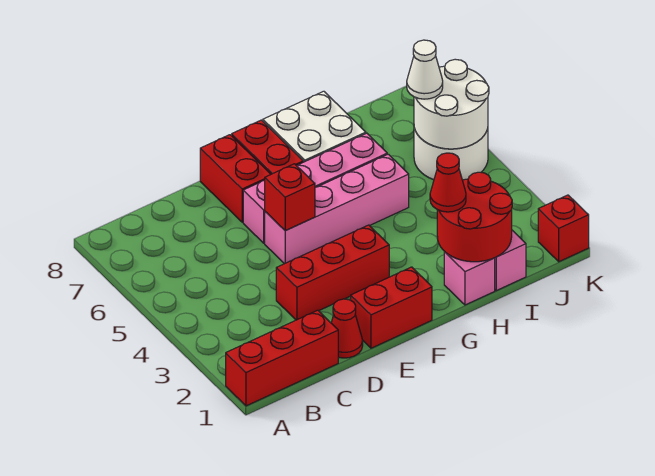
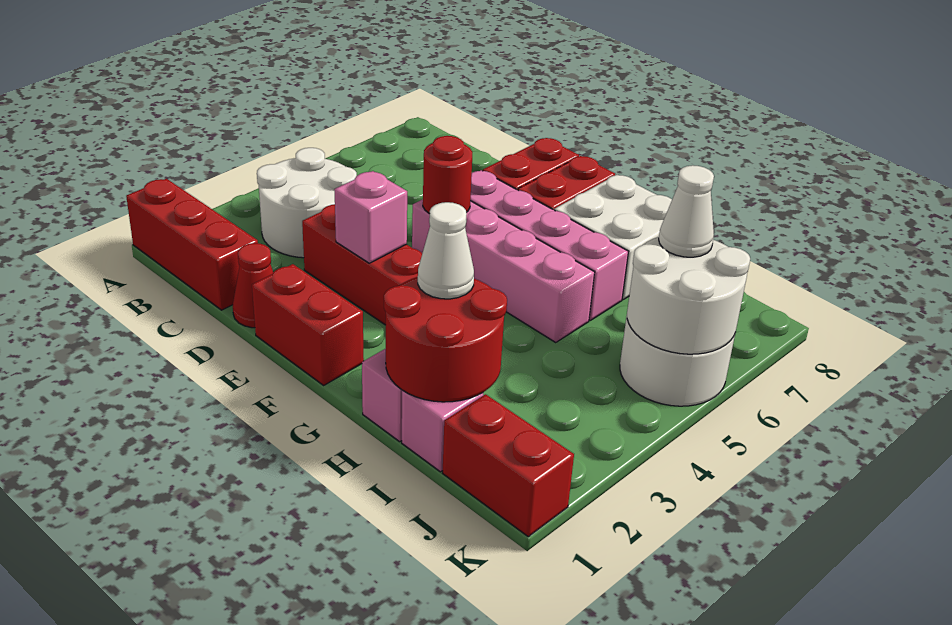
none -> white round brick B3:C4 level 1
none -> pink brick E3 level 2
red brick E5 level 2 -> red round brick E5 level 2
red cone H2 level 3 -> white cone H2 level 3
red brick K1 level 1 -> red brick J1:K1 level 1

